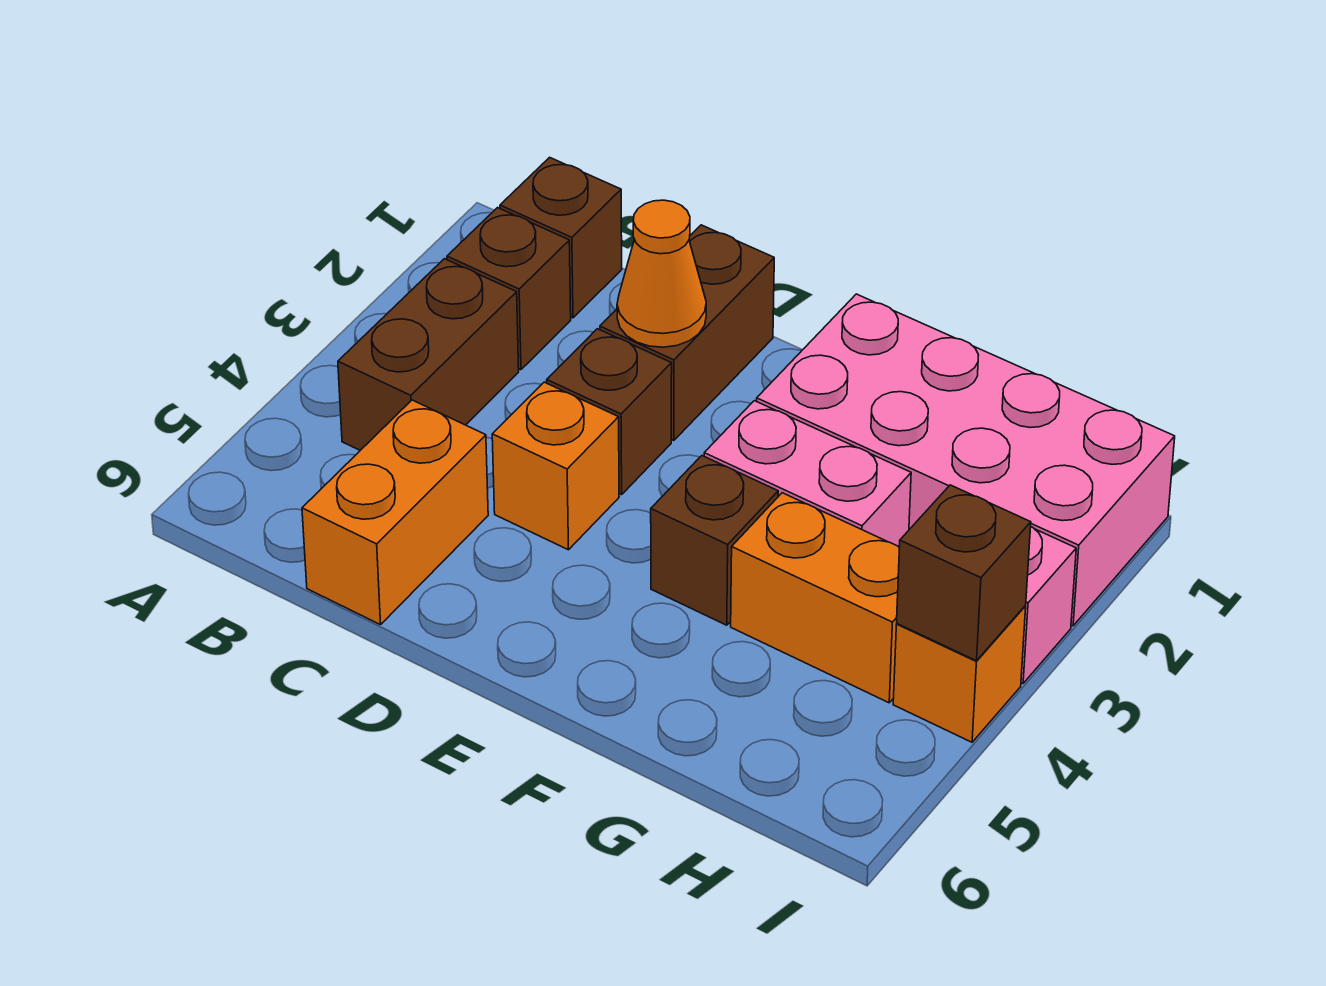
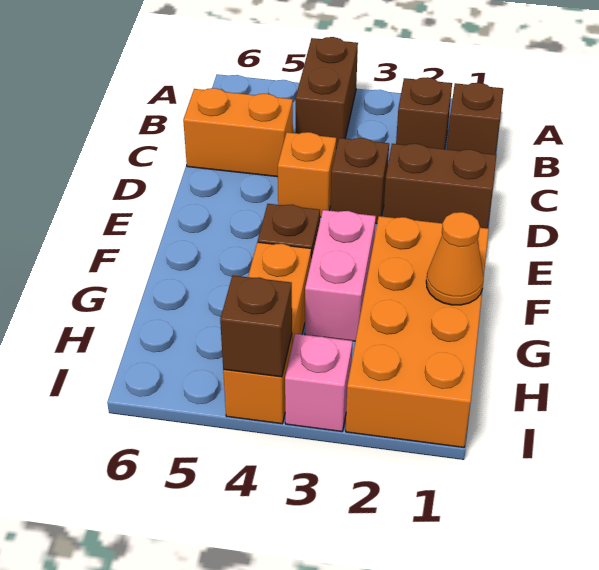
brown brick B3:B4 level 1 -> brown brick A4:B4 level 1
orange cone D2 level 2 -> orange cone G1 level 2
pink brick F1:I2 level 1 -> orange brick F1:I2 level 1

